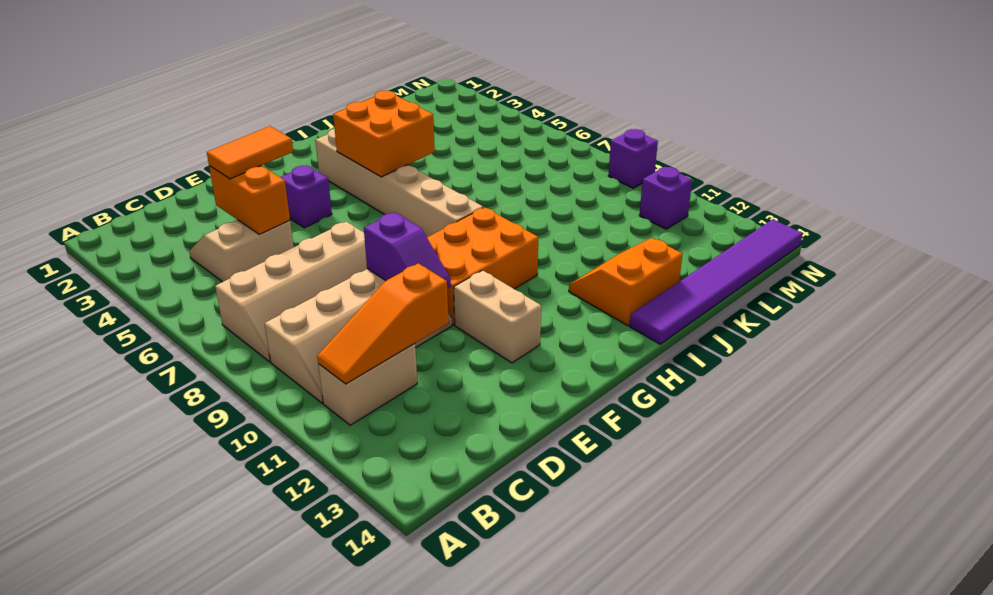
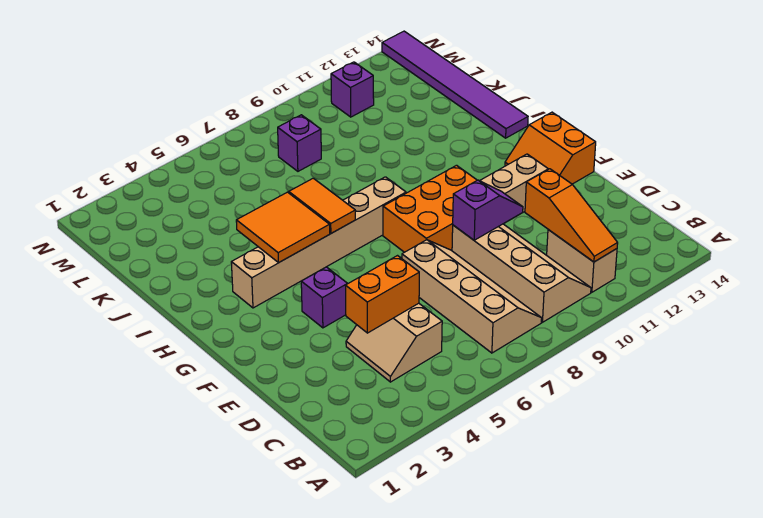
orange tile D4:E4 level 3 -> orange tile H6:I6 level 2
orange brick F9:H10 level 1 -> orange brick F8:G10 level 1
orange brick H4:I5 level 2 -> orange tile H4:I5 level 2
orange slope I12:J13 level 1 top 13 -> orange slope F13:G14 level 1 top 14
purple brick N9 level 1 -> purple brick L8 level 1

